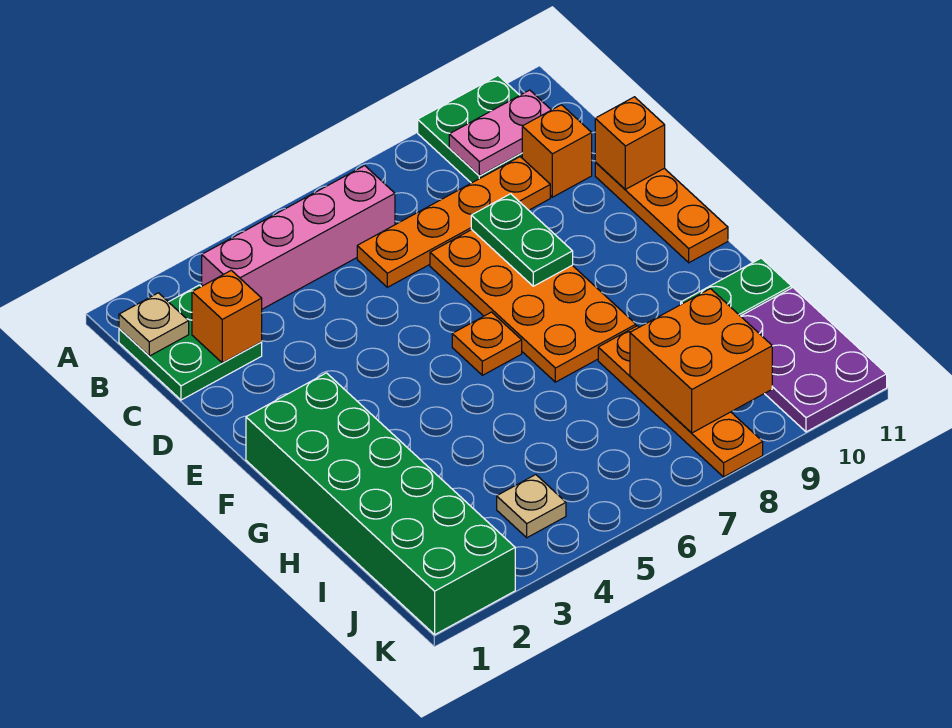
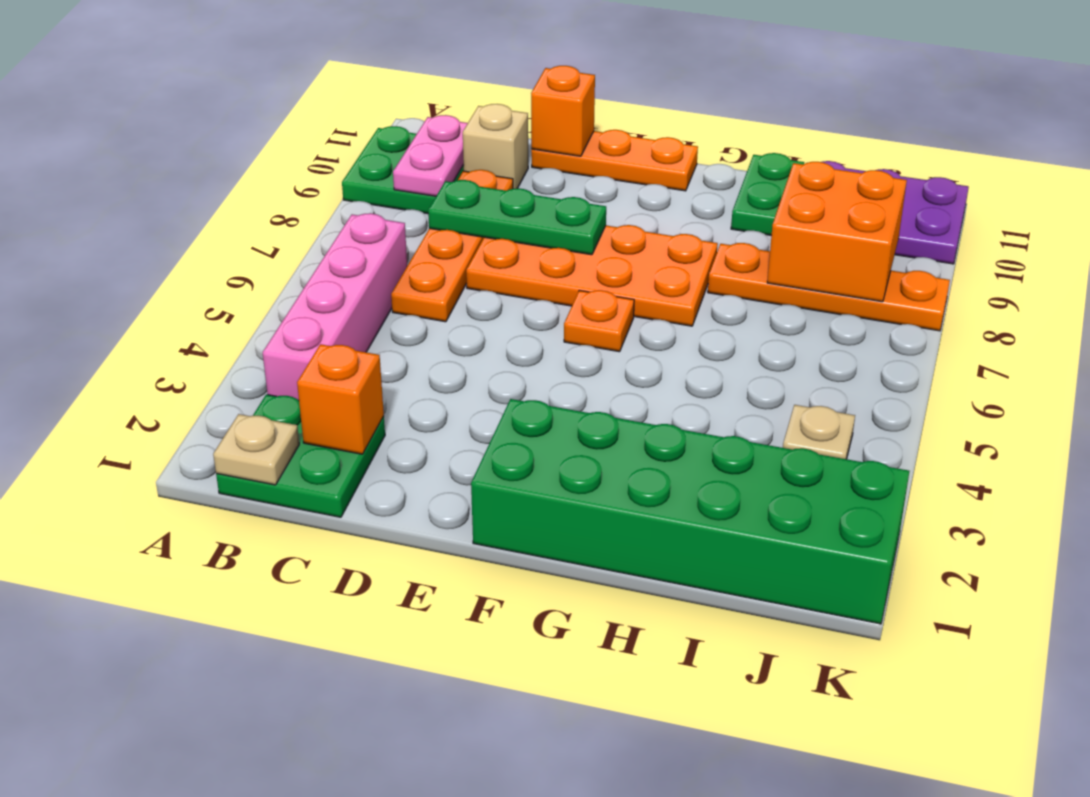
orange brick C10 level 1 -> tan brick C10 level 1
green plate D8:E8 level 2 -> green plate C8:E8 level 2

